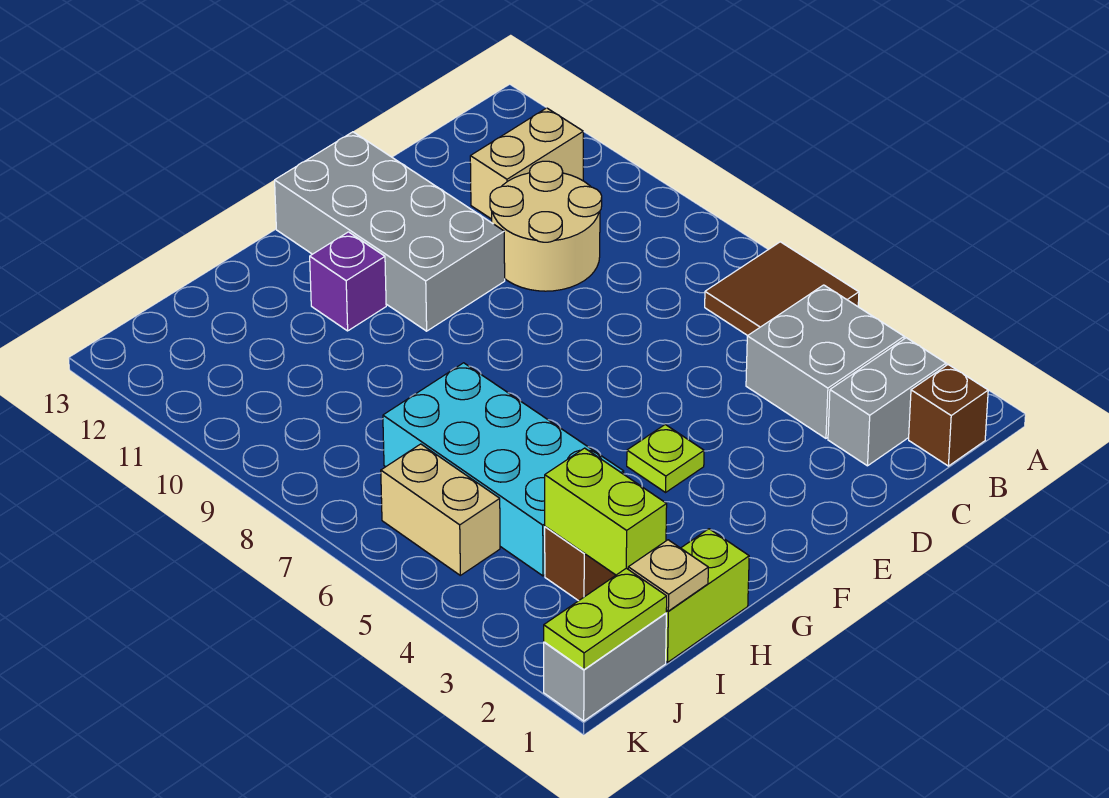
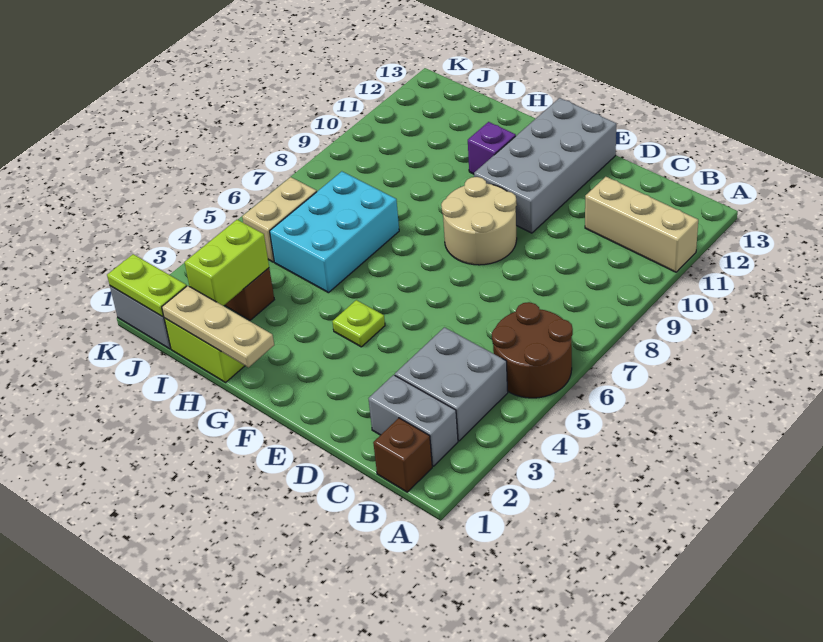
brown tile A5:B6 level 1 -> brown round brick A5:B6 level 1
tan brick B11:C11 level 1 -> tan brick A11:C11 level 1
tan round brick C9:D10 level 1 -> tan round brick E8:F9 level 1
cyan brick H4:I7 level 1 -> cyan brick H5:I7 level 1
tan plate I1 level 2 -> tan plate G1:I1 level 2

